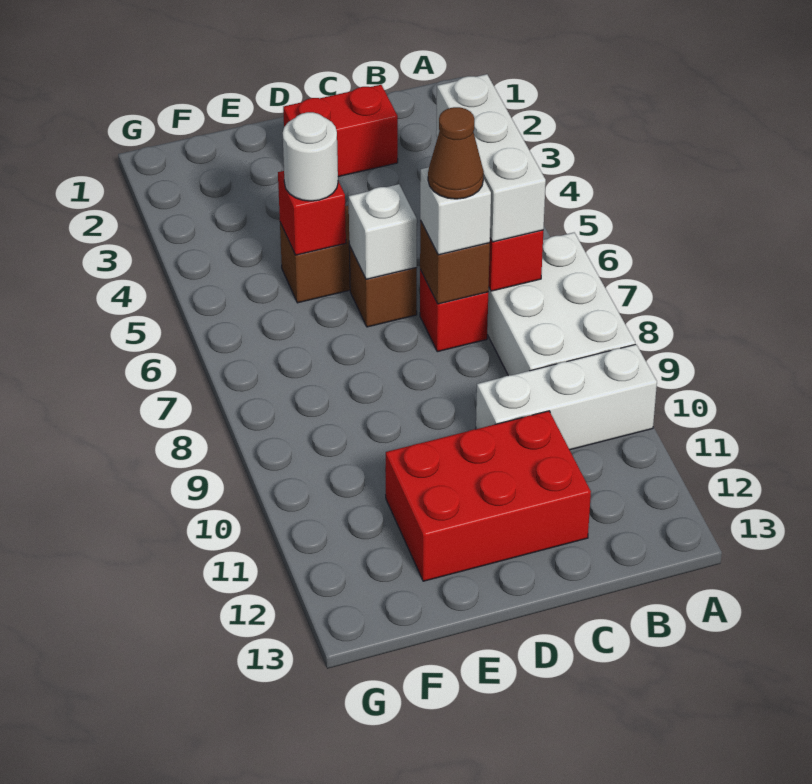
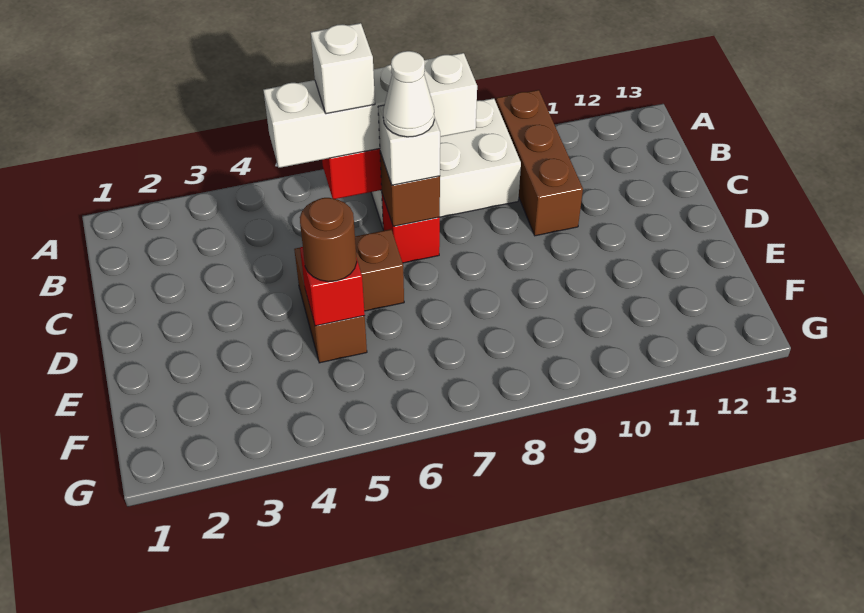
white brick A10:C10 level 1 -> brown brick A10:C10 level 1
white brick B5:B7 level 3 -> white brick B5:B8 level 3
red brick C2:D2 level 1 -> none
brown cone C7 level 4 -> white cone C7 level 4
red brick C11:E12 level 1 -> none
white brick D6 level 2 -> white brick B6 level 4
white round brick E5 level 3 -> brown round brick E5 level 3

